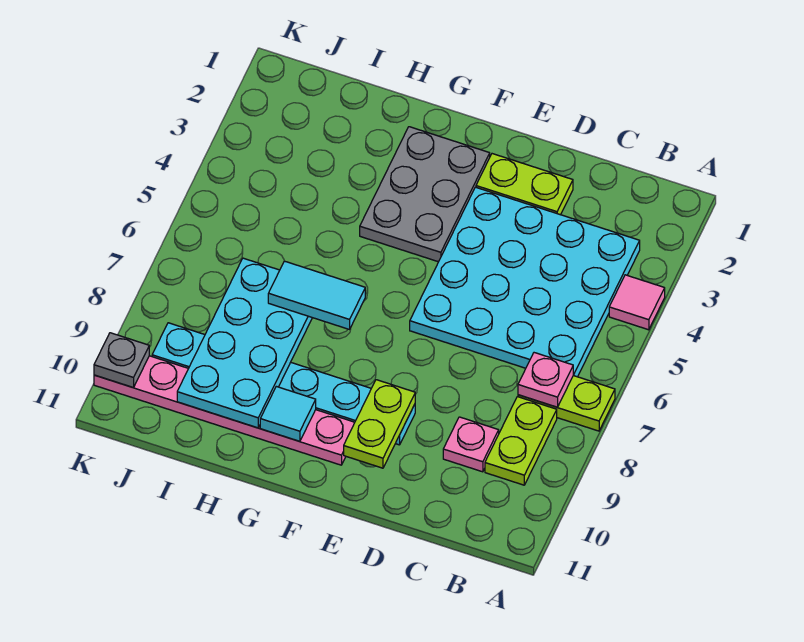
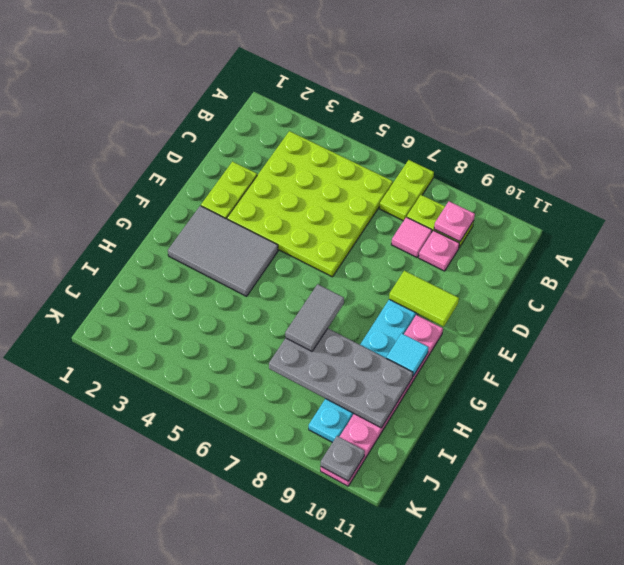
pink tile A4 level 1 -> pink tile C8 level 1
cyan plate B3:E6 level 1 -> lime plate B3:E6 level 1
pink plate B7 level 2 -> pink plate B9 level 2
lime plate E9:E10 level 2 -> lime tile E9:E10 level 2
grey plate F2:G4 level 1 -> grey tile F2:G4 level 1
cyan tile G7:H7 level 3 -> grey tile G7:H7 level 3
cyan plate H7:I10 level 2 -> grey plate H7:I10 level 2

